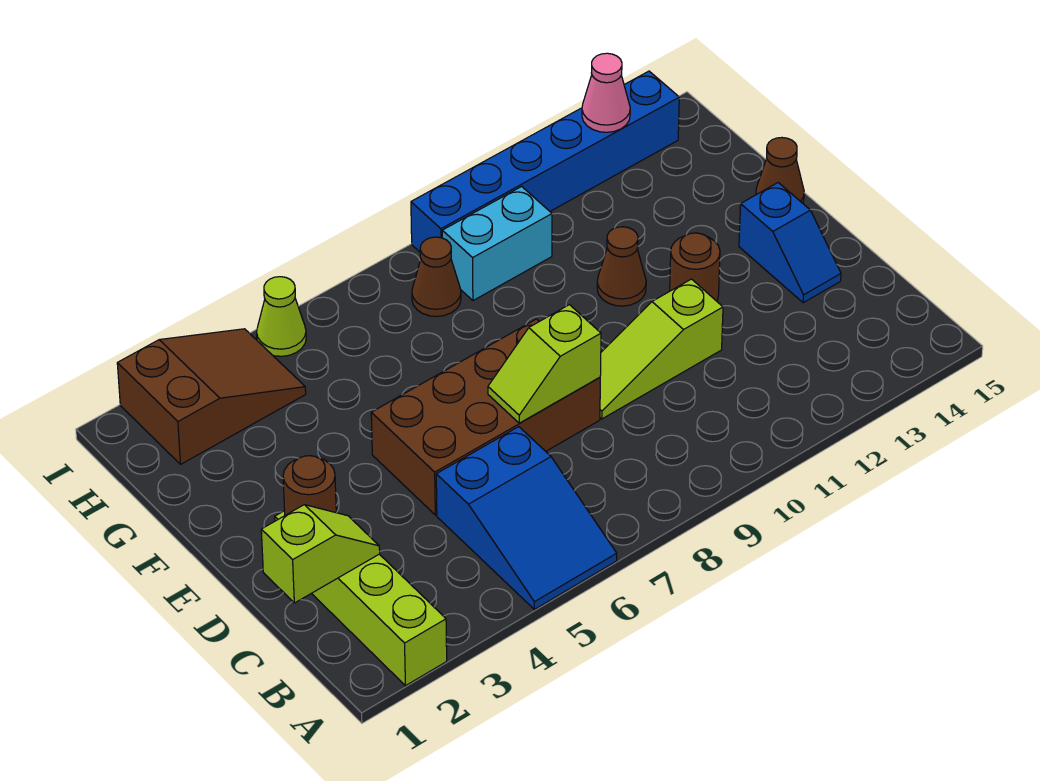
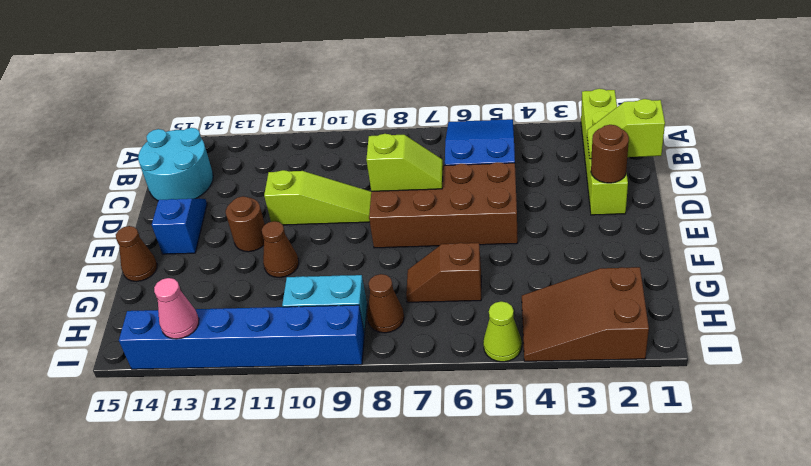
none -> cyan round brick B14:C15 level 1
none -> brown slope G6:G7 level 1 top 6

